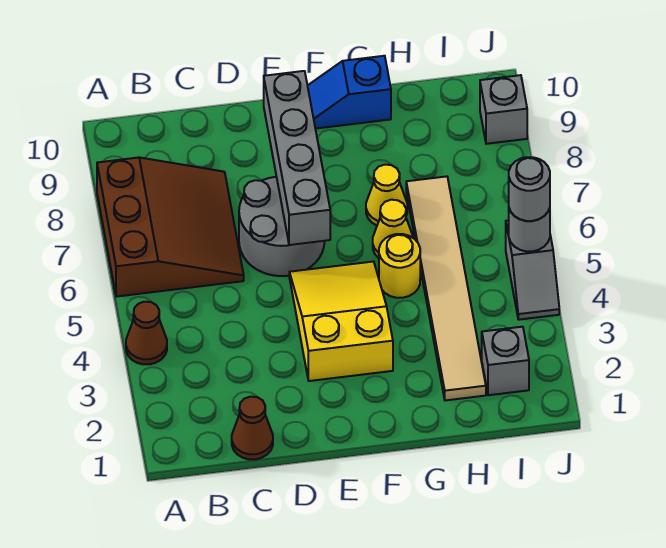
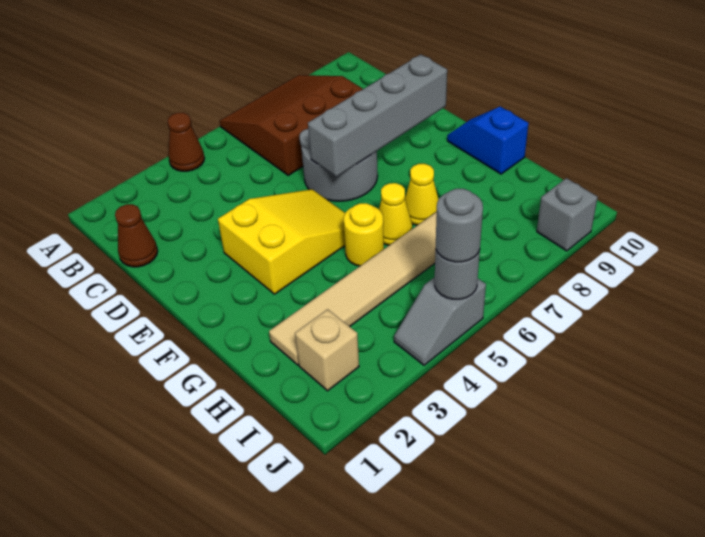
brown slope A6:C8 level 1 top A -> brown slope A6:C8 level 1 top C
grey brick I2 level 1 -> tan brick I2 level 1

